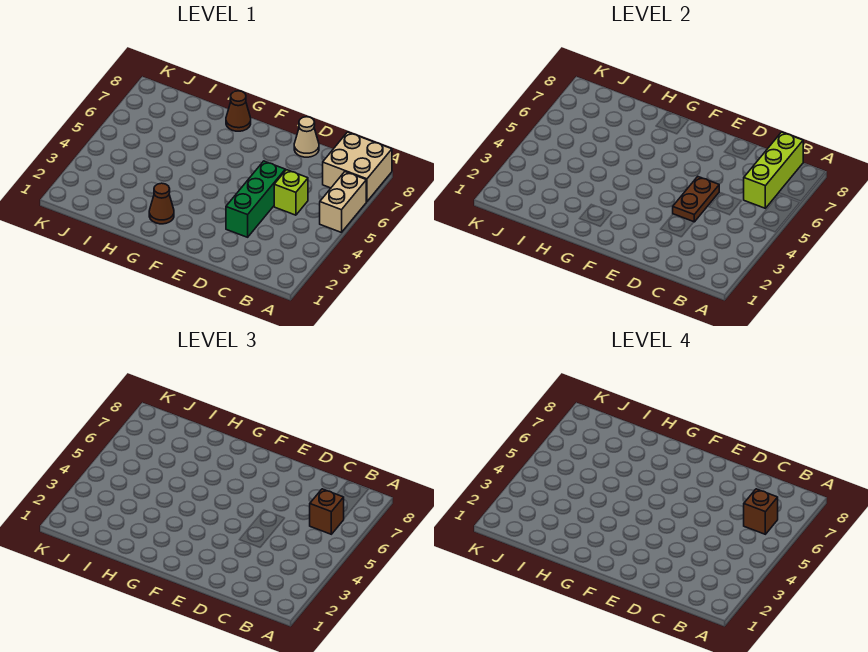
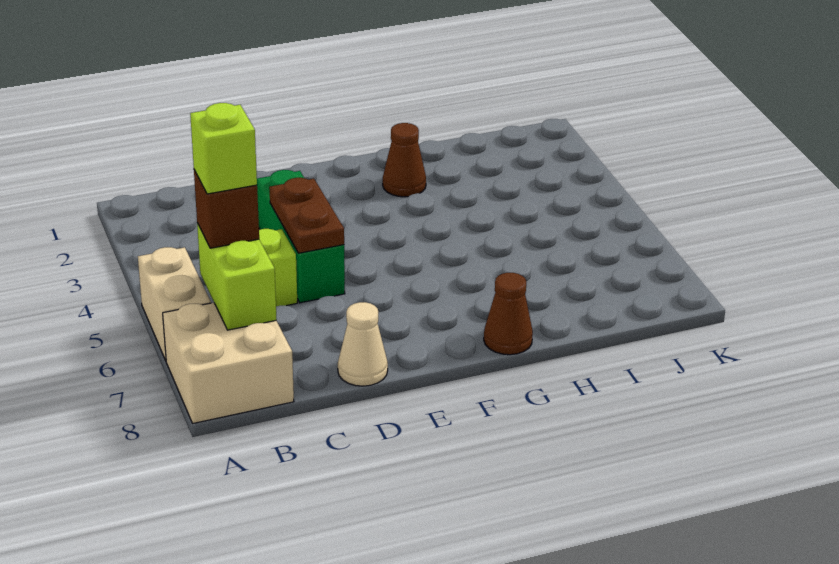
lime brick B6:B8 level 2 -> lime brick B6:B7 level 2
brown brick B6 level 4 -> lime brick B6 level 4

